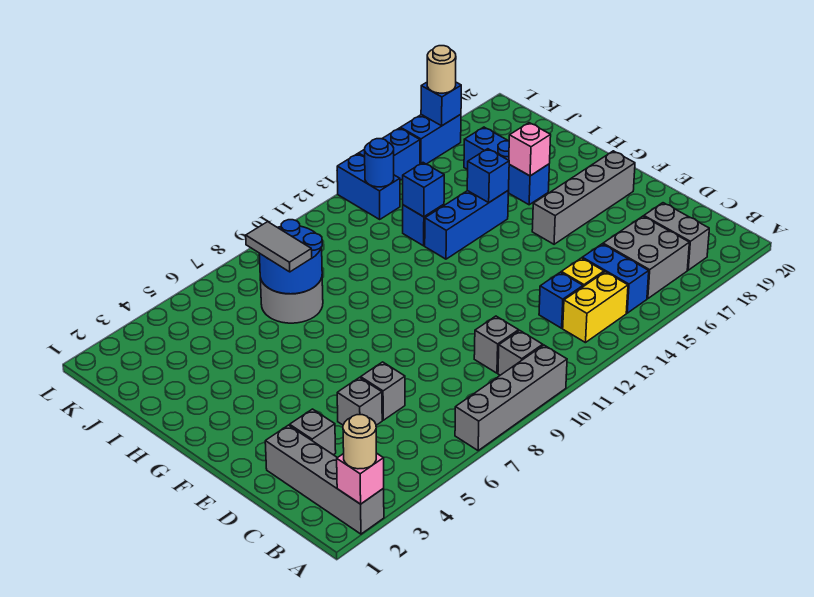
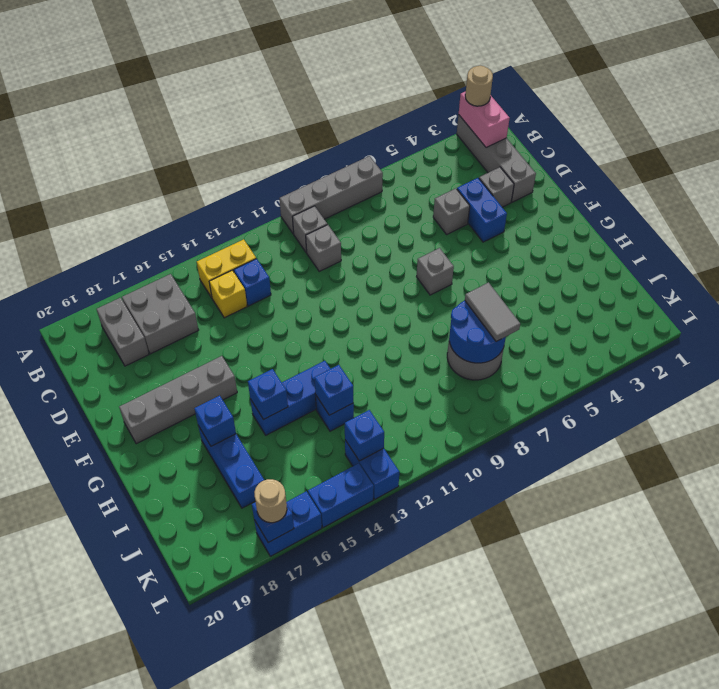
pink brick A2 level 2 -> pink brick A2:B2 level 2
blue brick B15:C15 level 1 -> blue brick D4:E4 level 1
grey brick D6 level 1 -> grey brick F7 level 1
pink brick H17 level 2 -> blue brick H17 level 2
blue round brick K13 level 2 -> blue brick K13 level 2

